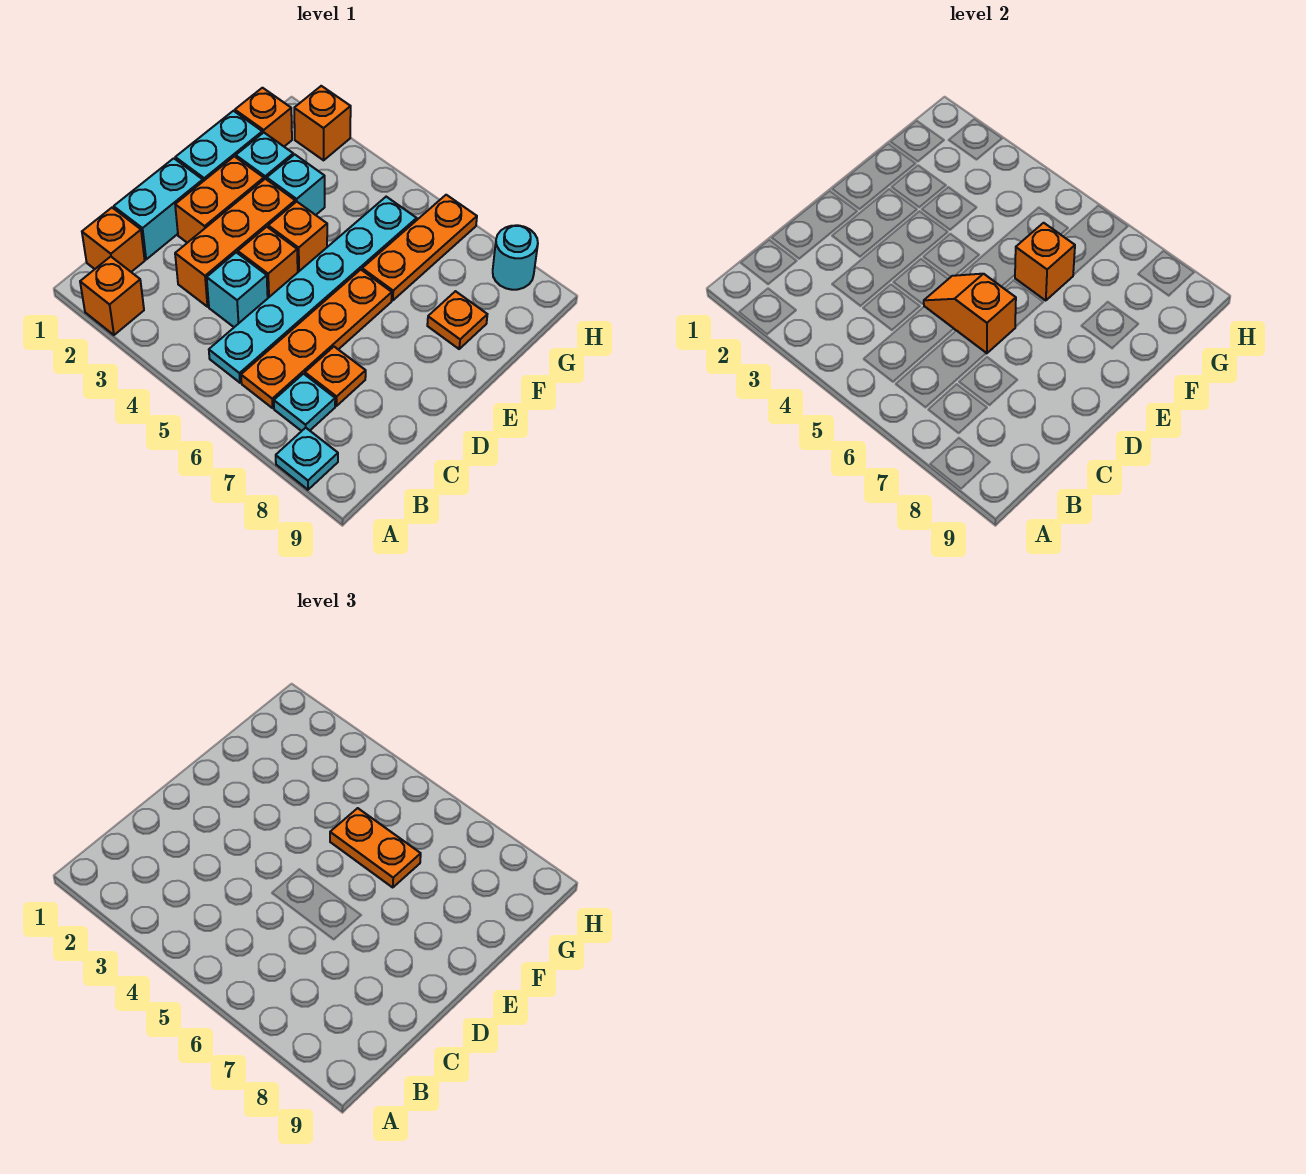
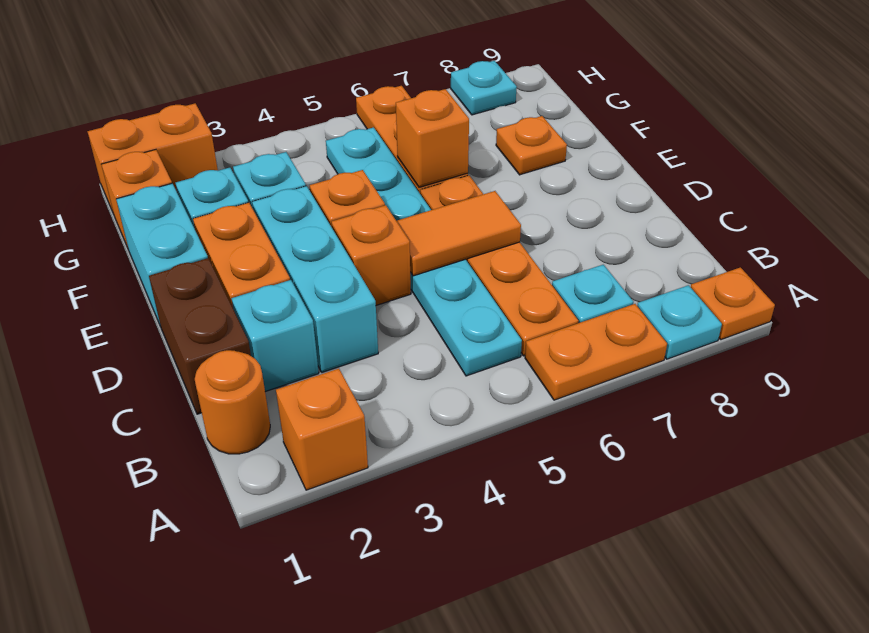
orange brick B1 level 1 -> orange round brick B1 level 1
cyan brick C1:D1 level 1 -> brown brick C1:D1 level 1
orange brick C3:E3 level 1 -> cyan brick C3:E3 level 1
cyan brick C4 level 1 -> cyan brick C2 level 1
orange plate C7 level 1 -> orange plate A9 level 1
orange slope D5:D6 level 2 top 6 -> orange tile D5:D6 level 2
orange plate F5:F6 level 3 -> orange plate A6:A7 level 1
orange brick H2 level 1 -> orange brick H1:H2 level 1
cyan round brick H8 level 1 -> cyan plate H8 level 1

